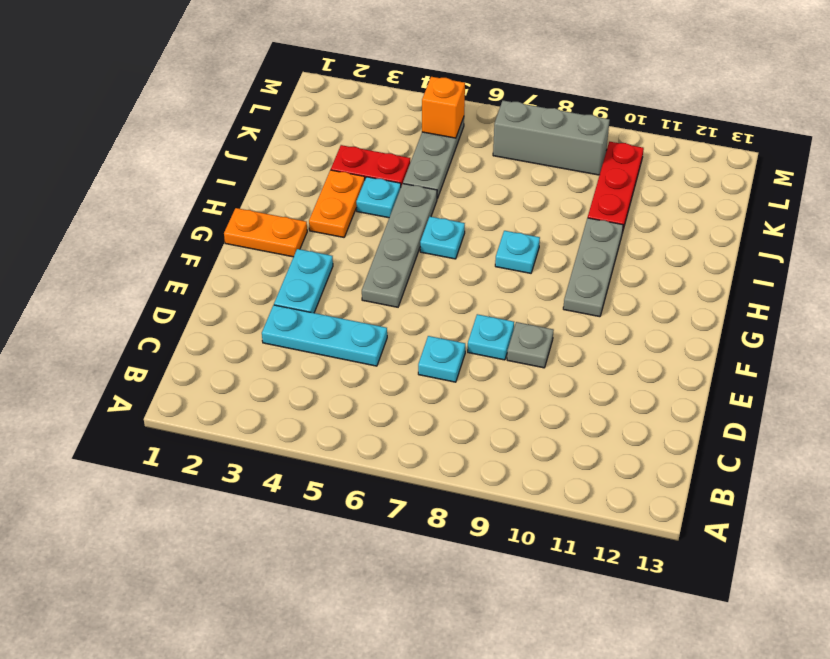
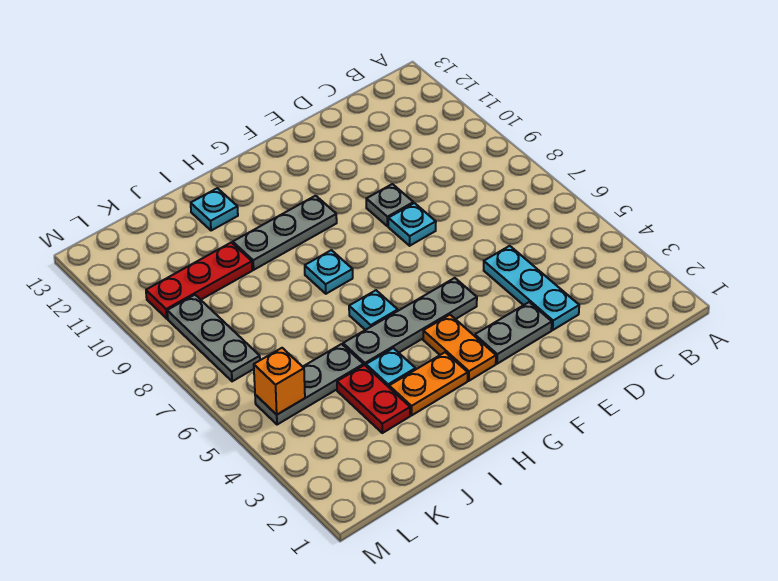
cyan plate D7 level 1 -> cyan plate I12 level 1
cyan plate E3:F3 level 1 -> grey plate E3:F3 level 1
orange plate G1:G2 level 1 -> orange plate G3:G4 level 1
grey brick L7:L9 level 1 -> grey plate L7:L9 level 1

